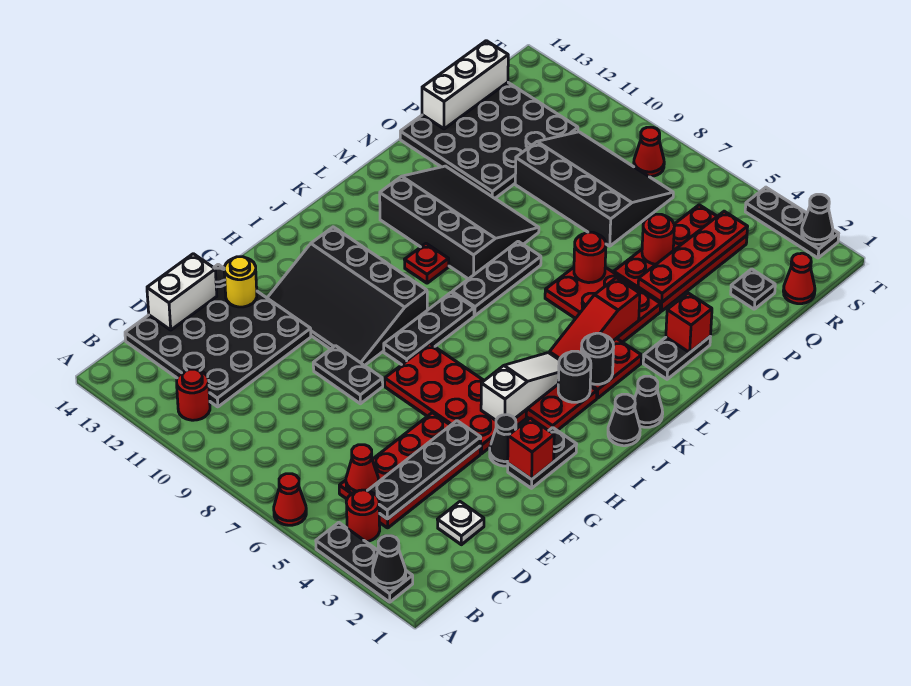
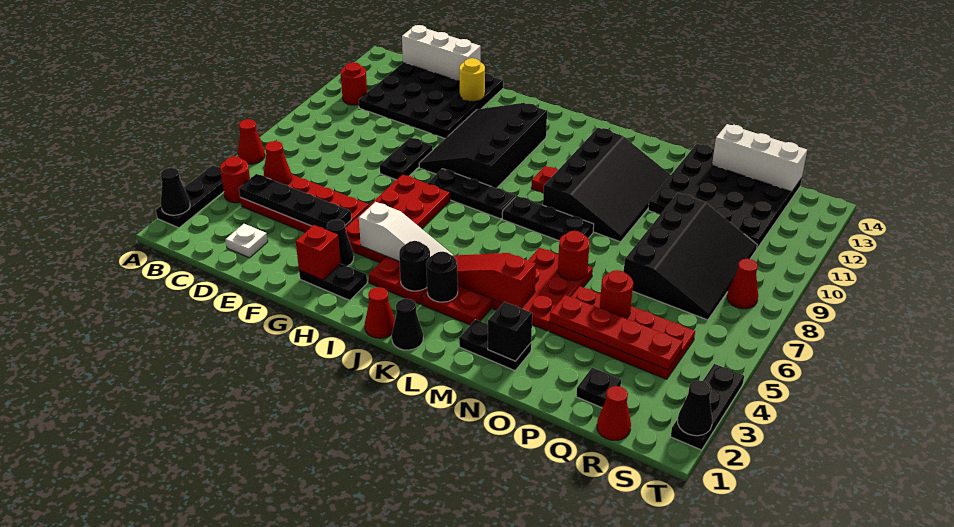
white brick D14:E14 level 2 -> white brick C14:E14 level 2
black cone J1 level 1 -> red cone J1 level 1
red brick N2 level 2 -> black brick N2 level 2

